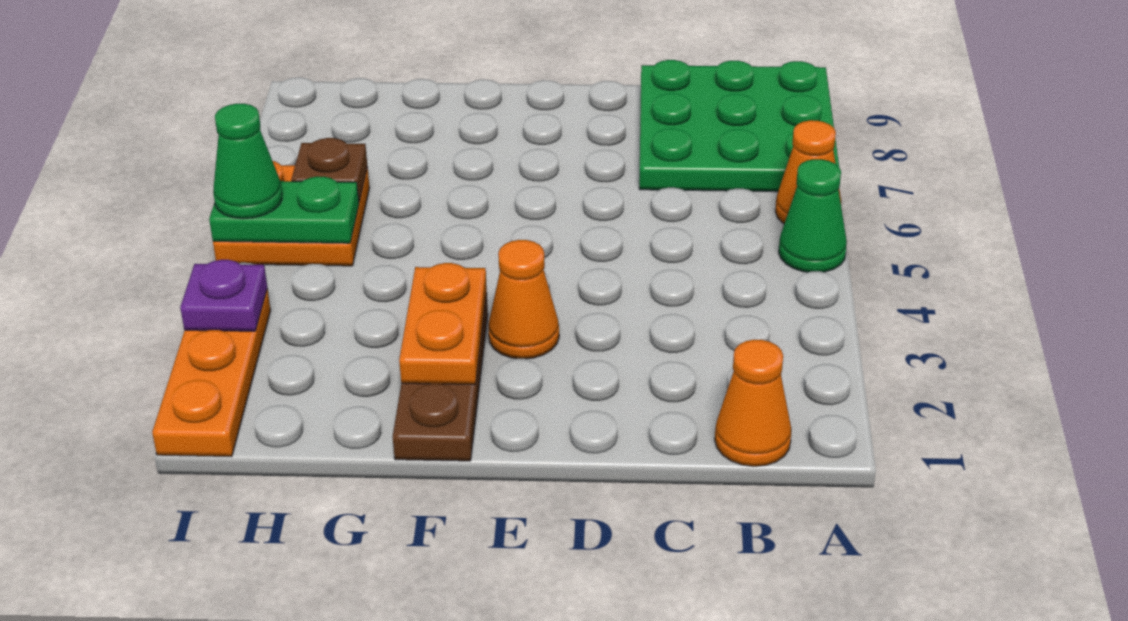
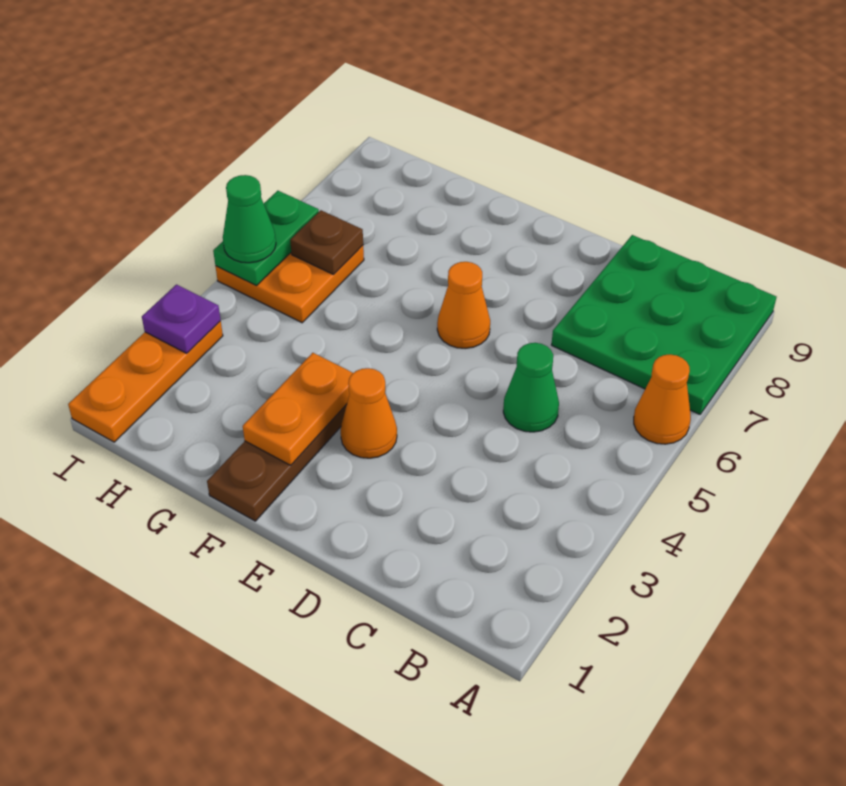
green cone A5 level 1 -> green cone C5 level 1
orange cone B1 level 1 -> orange cone E6 level 1
green plate H5:I5 level 2 -> green plate I5:I6 level 2

